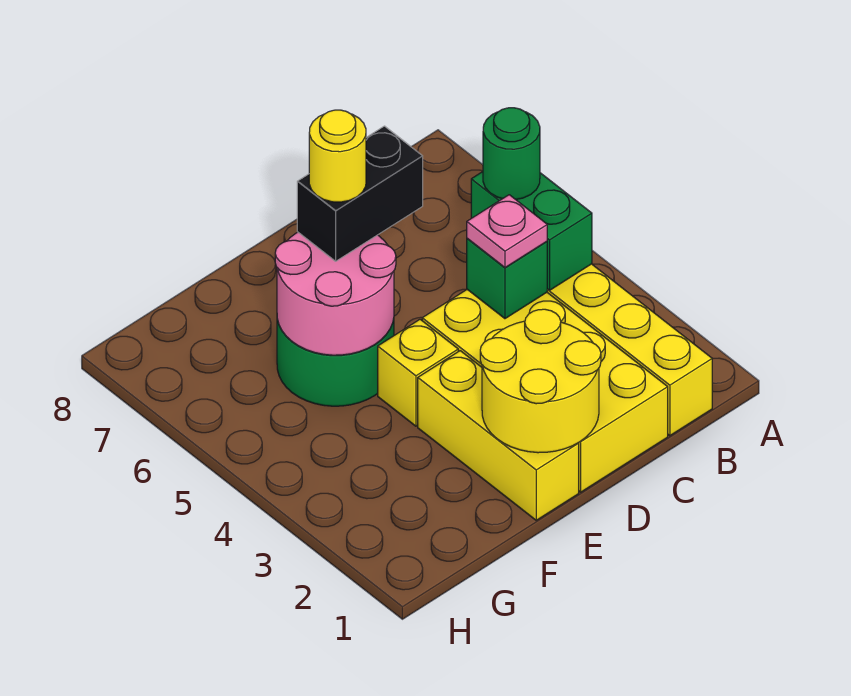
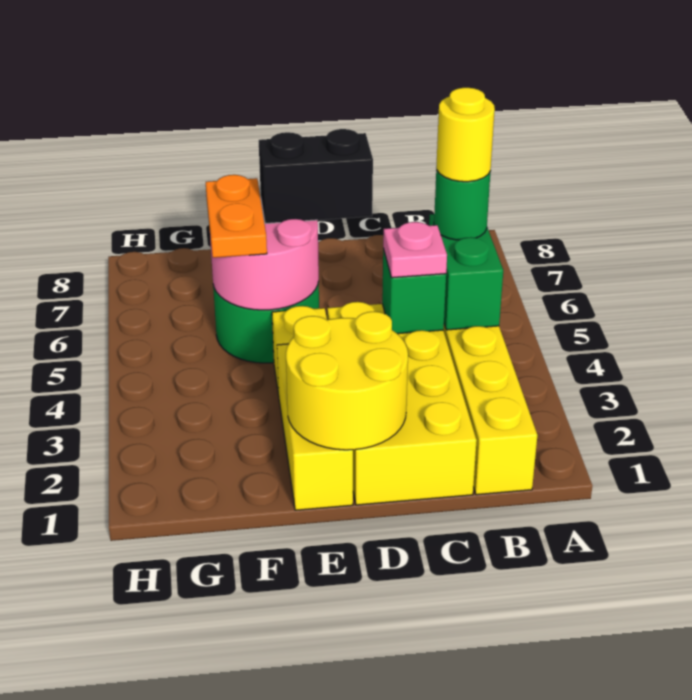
yellow round brick E6 level 4 -> yellow round brick B5 level 4
none -> orange plate F5:F6 level 3

